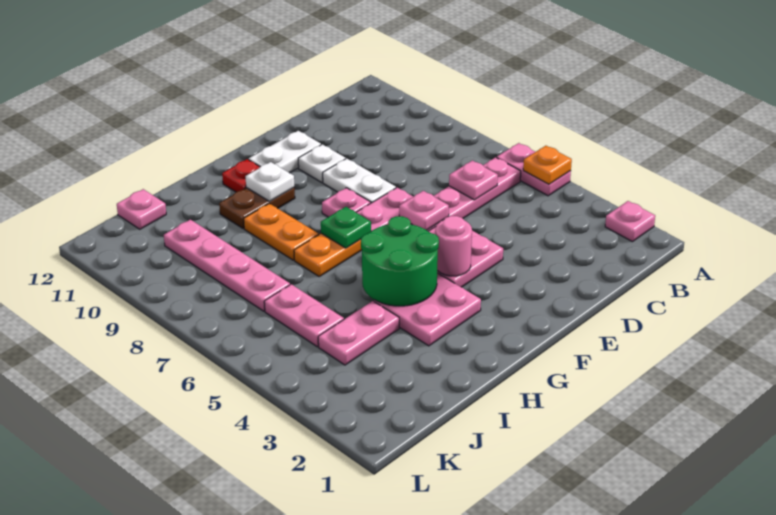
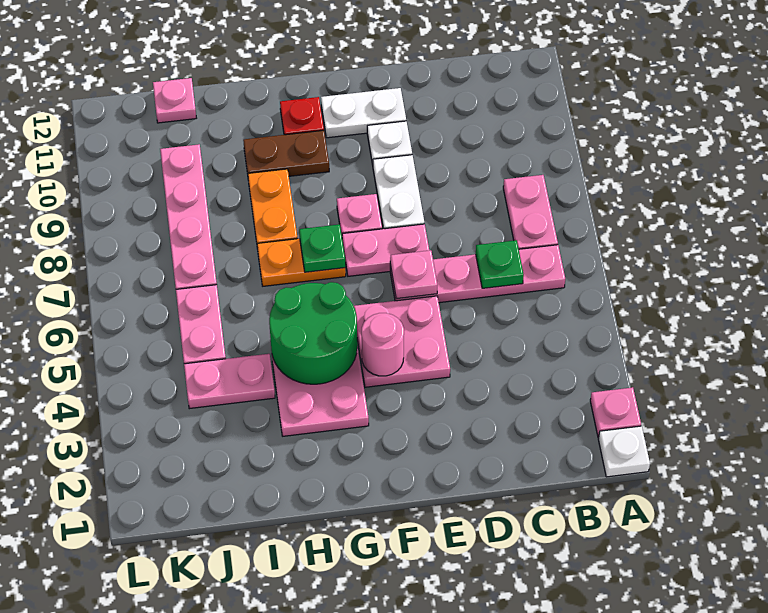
pink plate A5:A6 level 1 -> pink plate B7:B8 level 1
orange plate A5 level 2 -> none
pink plate C6 level 2 -> green plate C6 level 2
white plate G10 level 2 -> white plate A1 level 1

